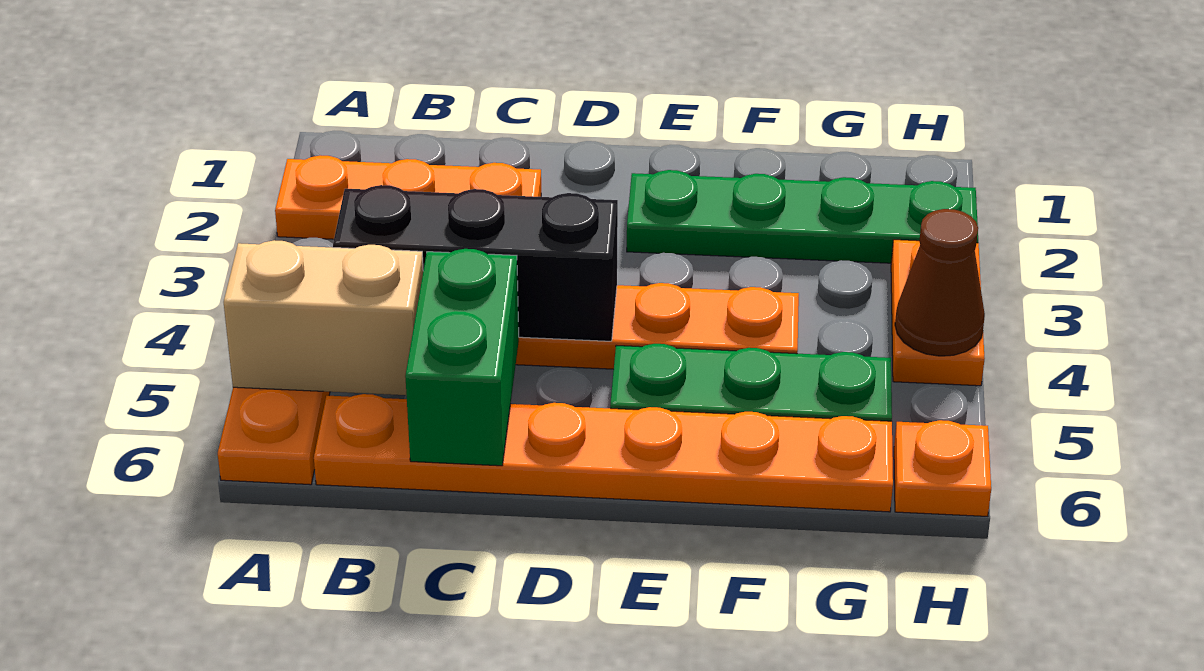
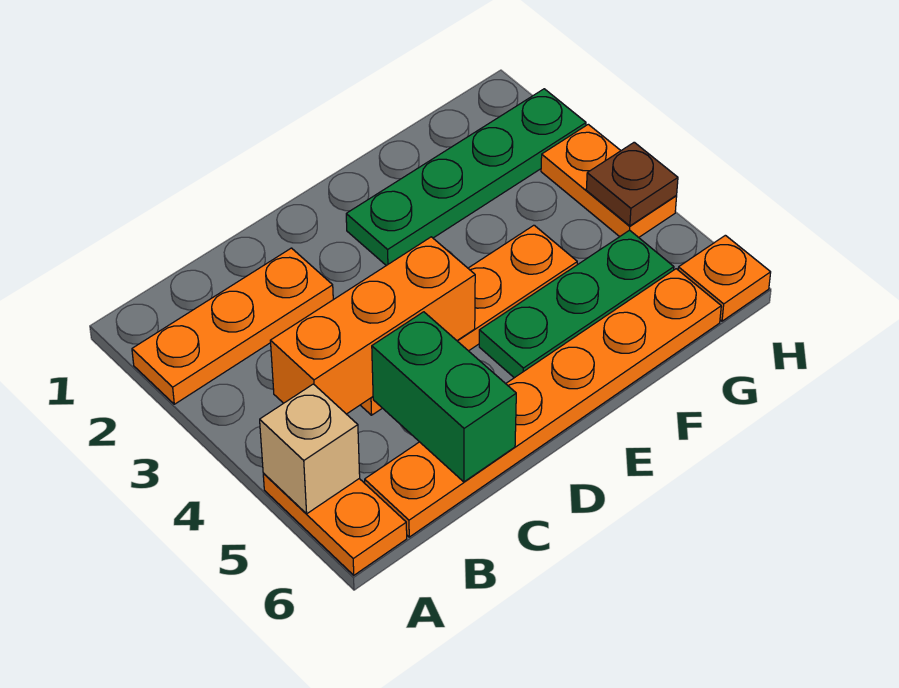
tan brick A5:B5 level 2 -> tan brick A5 level 2
black brick B4:D4 level 2 -> orange brick B4:D4 level 2
brown cone H4 level 2 -> brown plate H4 level 2

